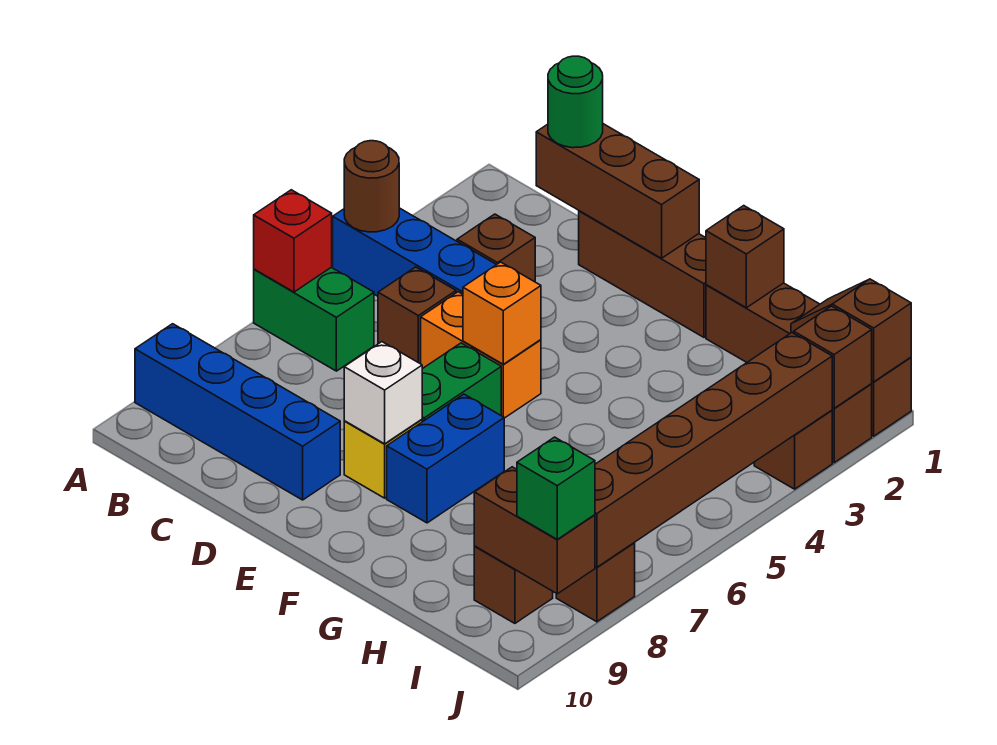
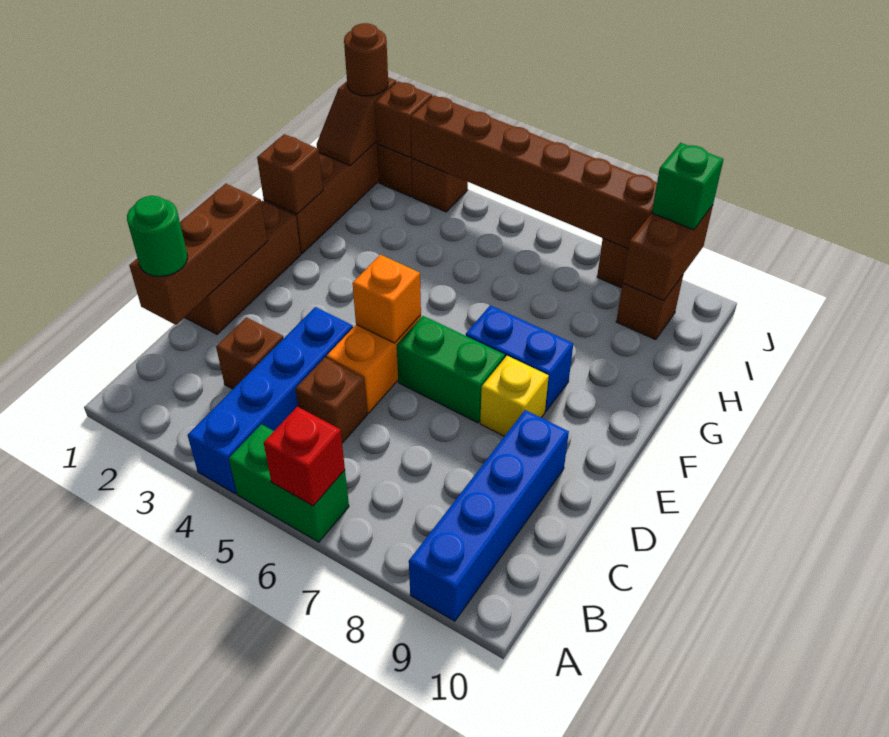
brown round brick A4 level 2 -> brown round brick J1 level 3
green brick A6:B6 level 1 -> green brick A5:A6 level 1
white brick E8 level 2 -> none

